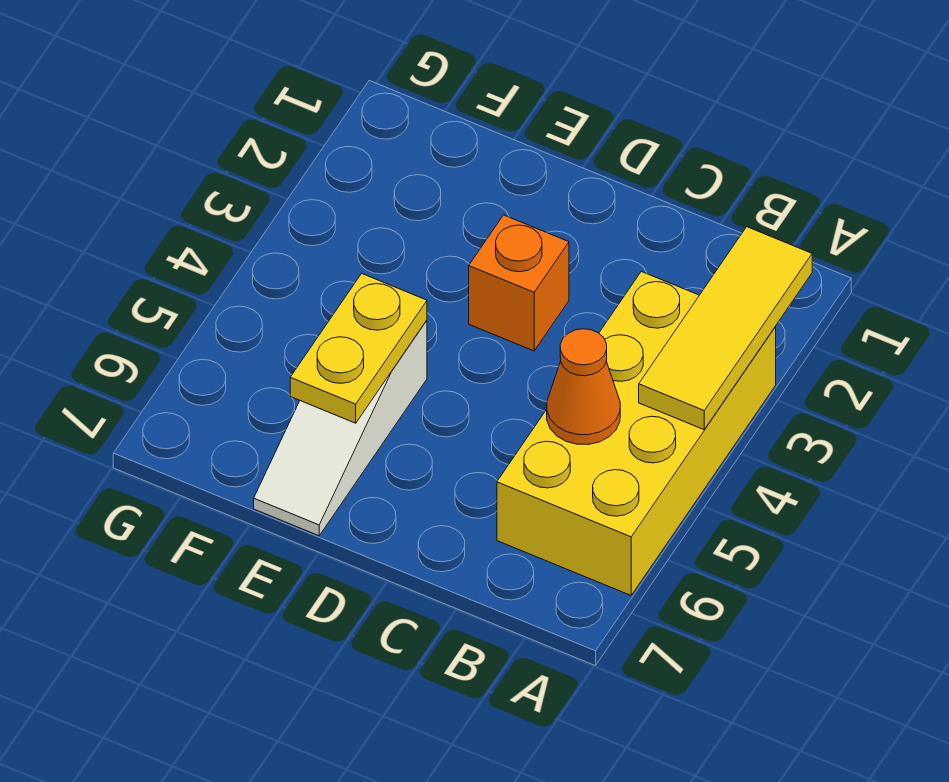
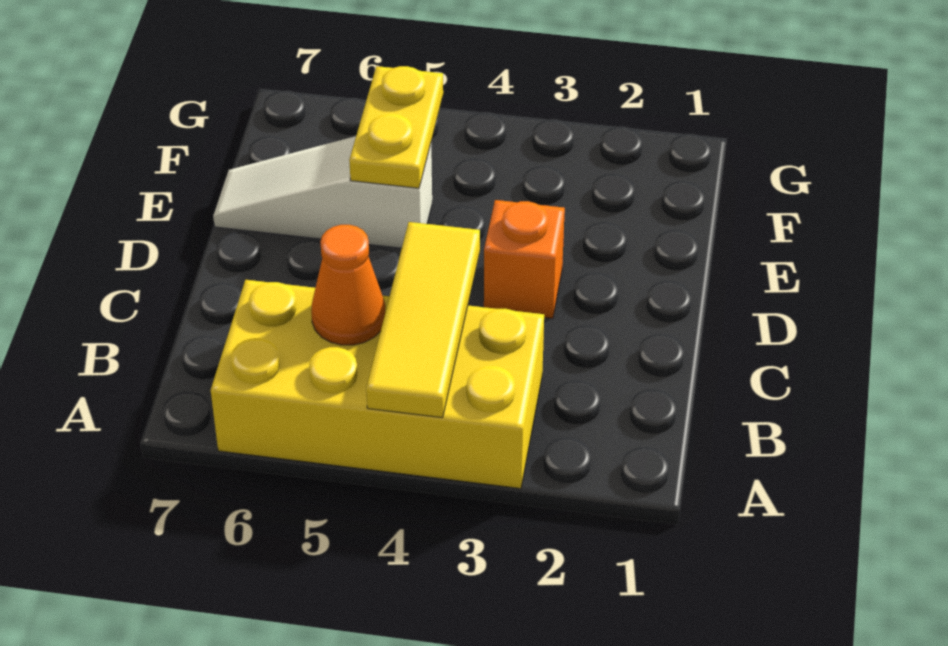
yellow tile A2:A4 level 2 -> yellow tile A4:C4 level 2
yellow plate E5:E6 level 2 -> yellow plate E5:F5 level 2

